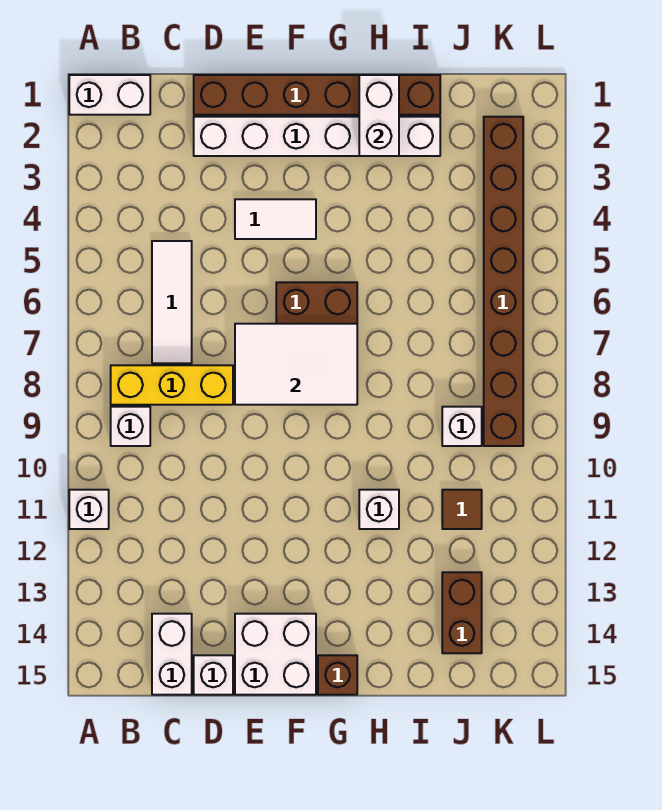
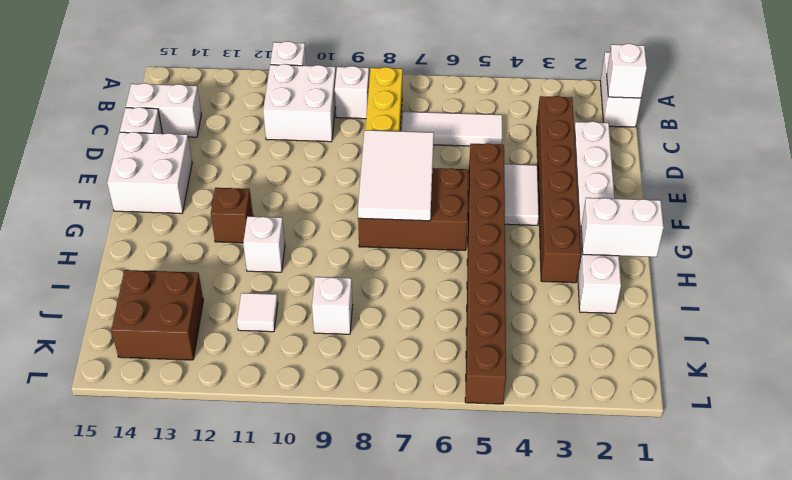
none -> white brick B1 level 2
none -> white brick B10:C11 level 1
brown brick D1:I1 level 1 -> brown brick C3:H3 level 1
brown brick G15 level 1 -> brown brick G12 level 1
brown tile J11 level 1 -> white tile J11 level 1
brown brick J13:J14 level 1 -> brown brick J13:K14 level 1
brown brick K2:K9 level 1 -> brown brick E5:L5 level 1

